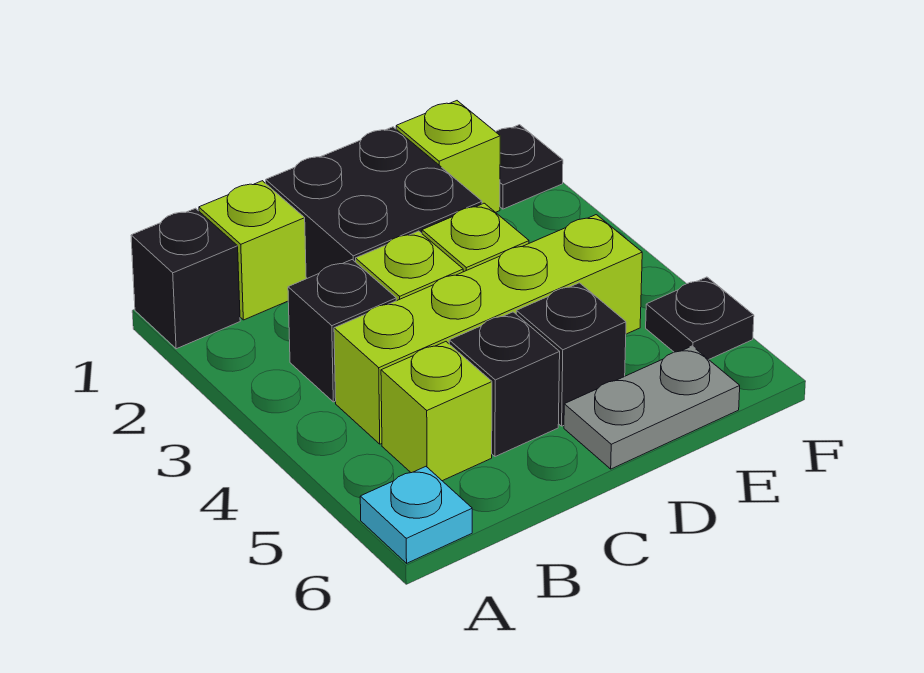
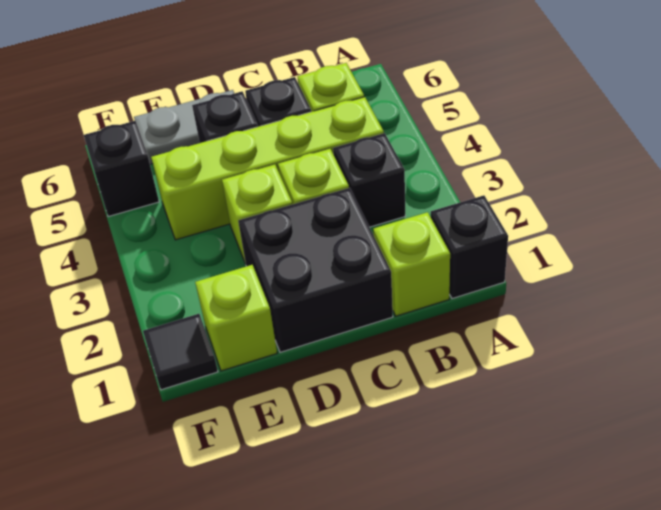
cyan plate A6 level 1 -> none
black plate F1 level 1 -> black tile F1 level 1
black plate F5 level 1 -> black brick F5 level 1

